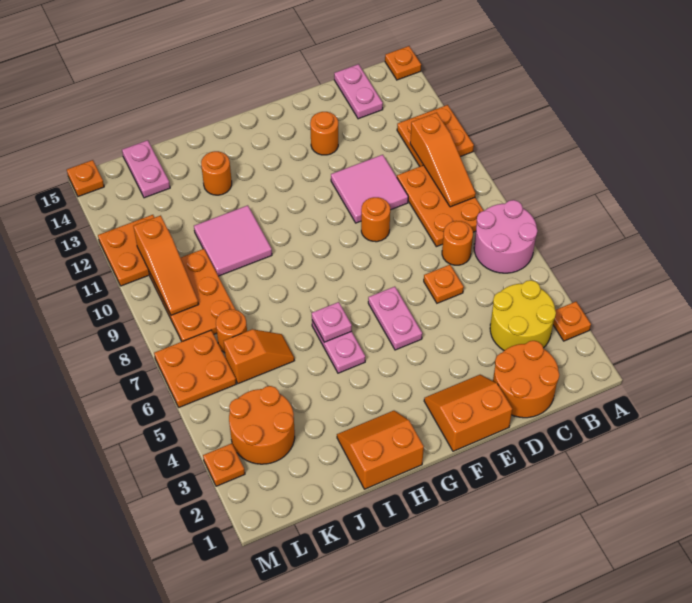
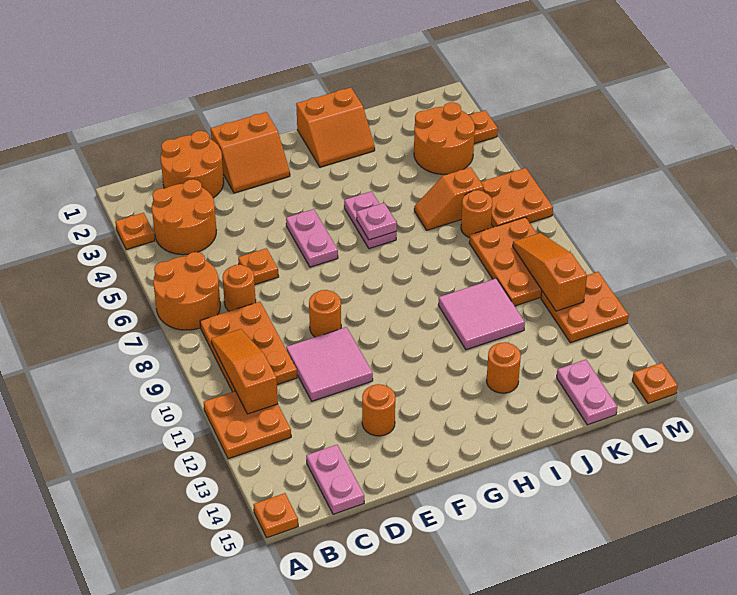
pink round brick A6:B7 level 1 -> orange round brick A6:B7 level 1
yellow round brick B3:C4 level 1 -> orange round brick B3:C4 level 1

